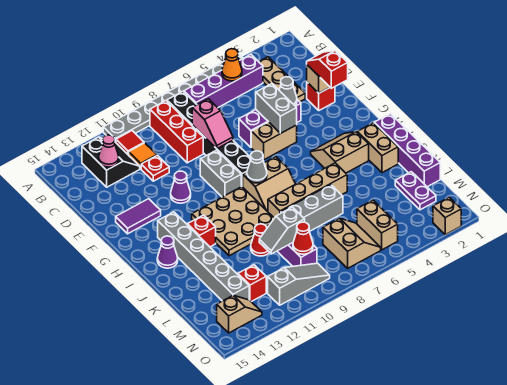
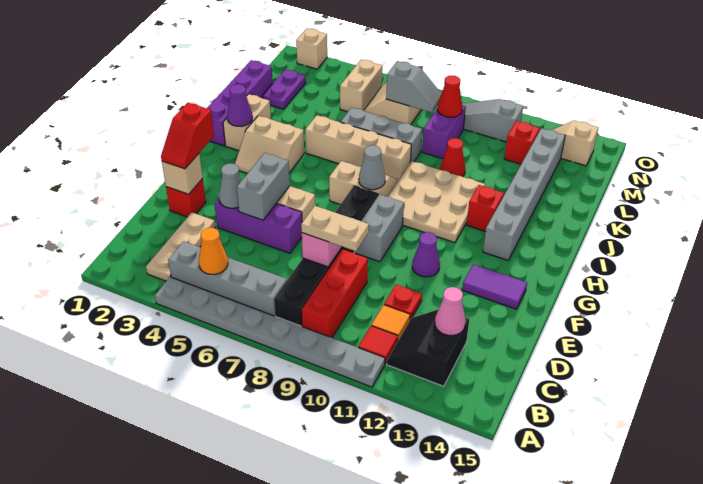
purple brick B4:B7 level 1 -> grey brick B4:B7 level 1
none -> tan plate D8:D9 level 3
purple cone I14 level 1 -> purple cone I2 level 2
grey slope L9:L10 level 2 top 9 -> grey slope M7:M8 level 2 top 7

